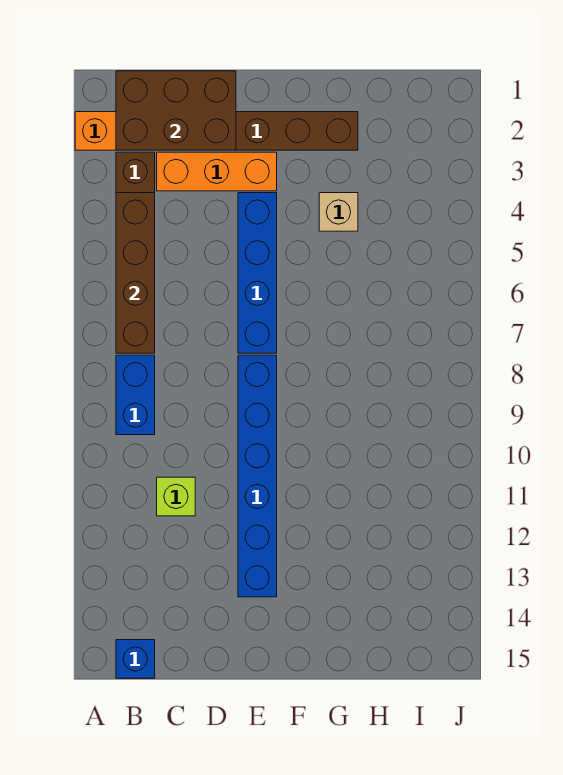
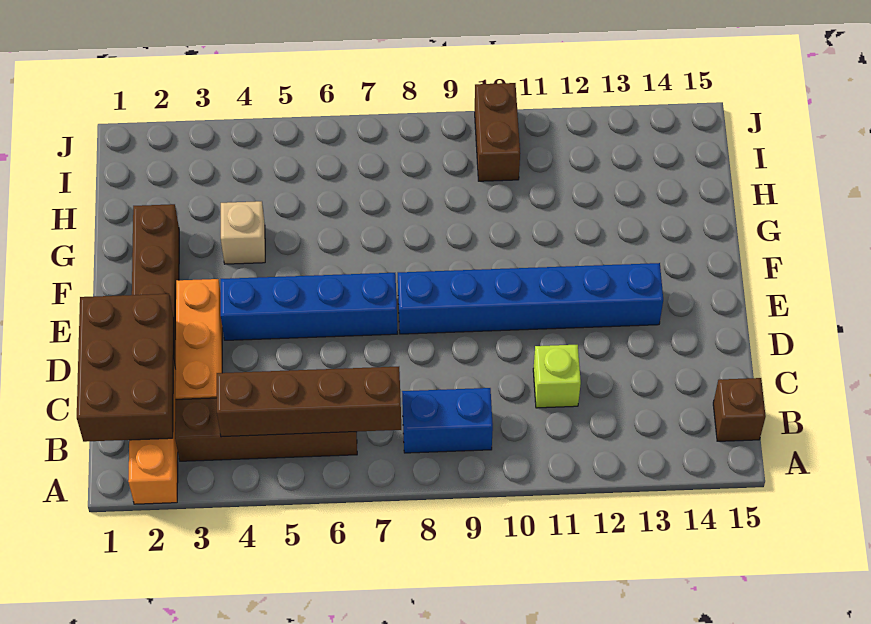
blue brick B15 level 1 -> brown brick B15 level 1
none -> brown brick I10:J10 level 1

